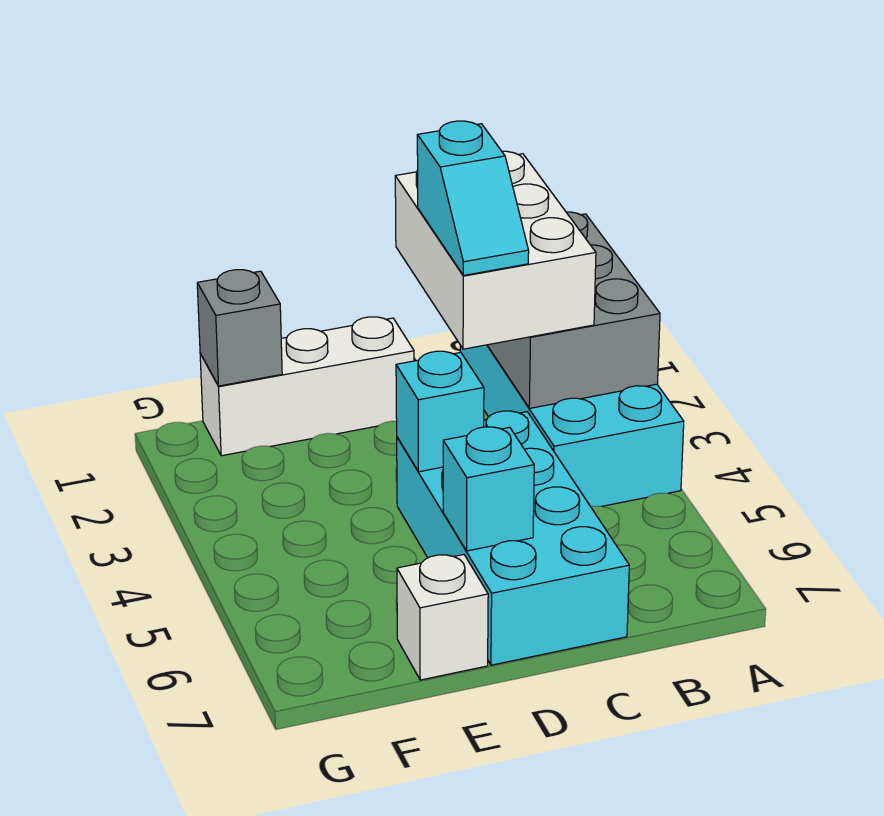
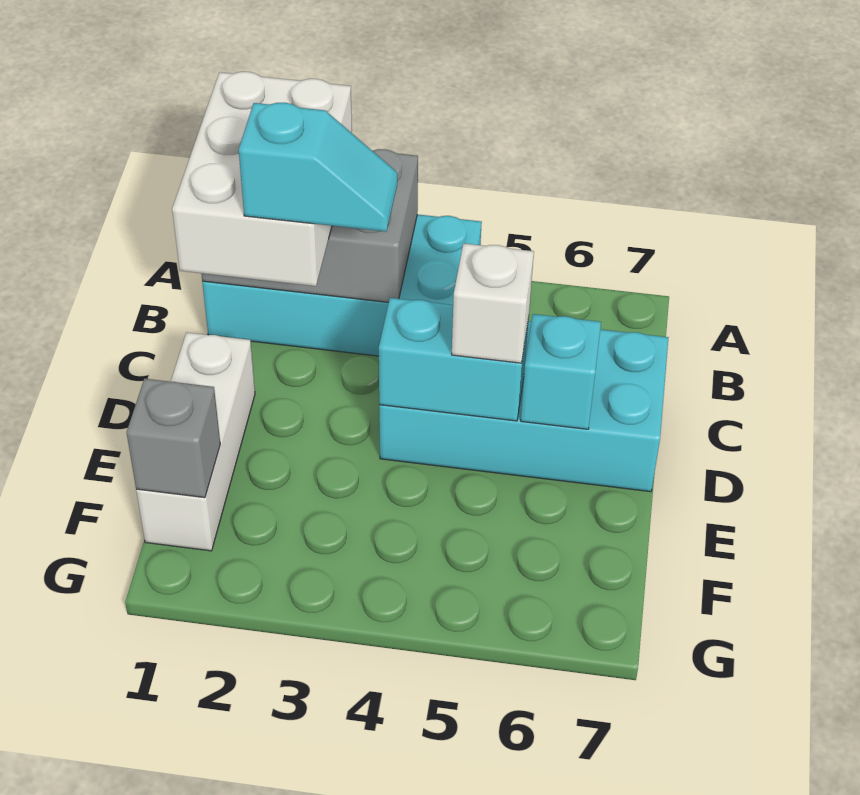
white brick B1:C3 level 3 -> white brick A1:C2 level 3
cyan brick D4 level 2 -> cyan brick D4:D5 level 2
white brick E7 level 1 -> white brick D5 level 3

